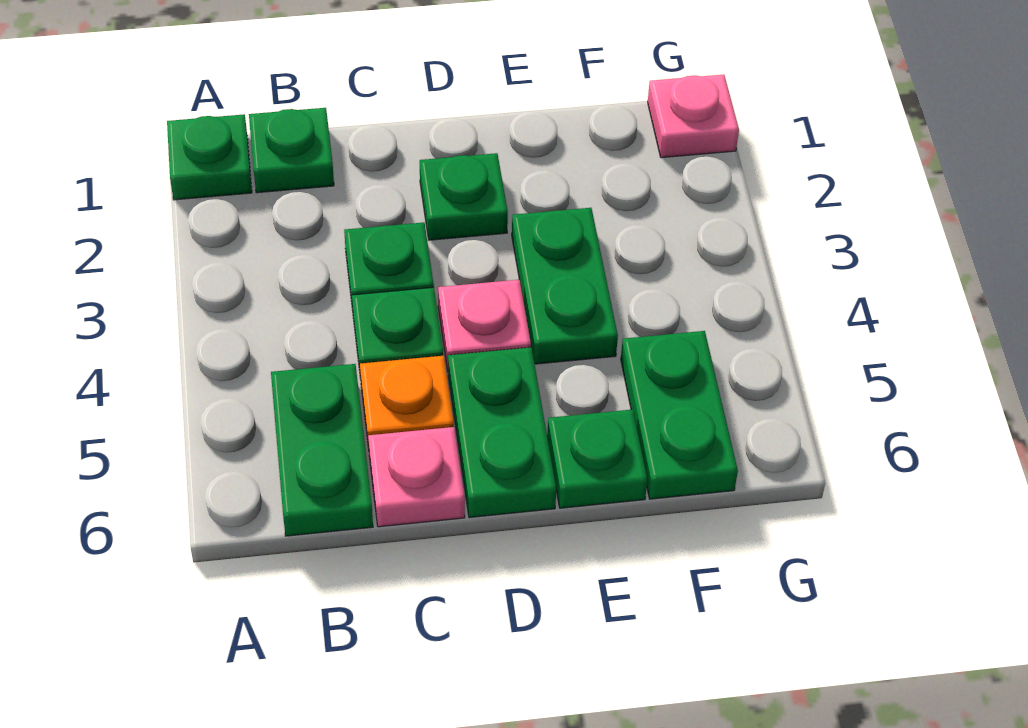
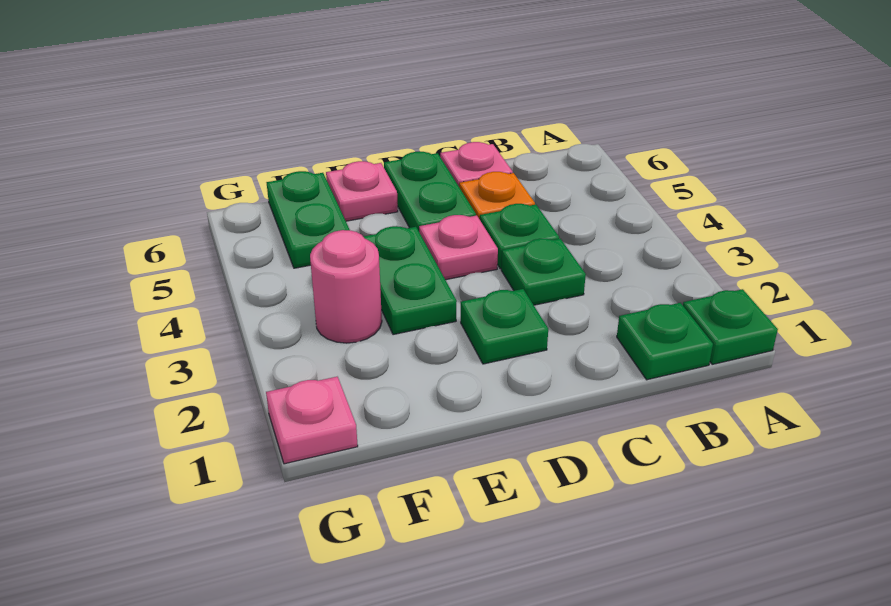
green plate B5:B6 level 1 -> none
green plate E6 level 1 -> pink plate E6 level 1
none -> pink round brick F3 level 1

